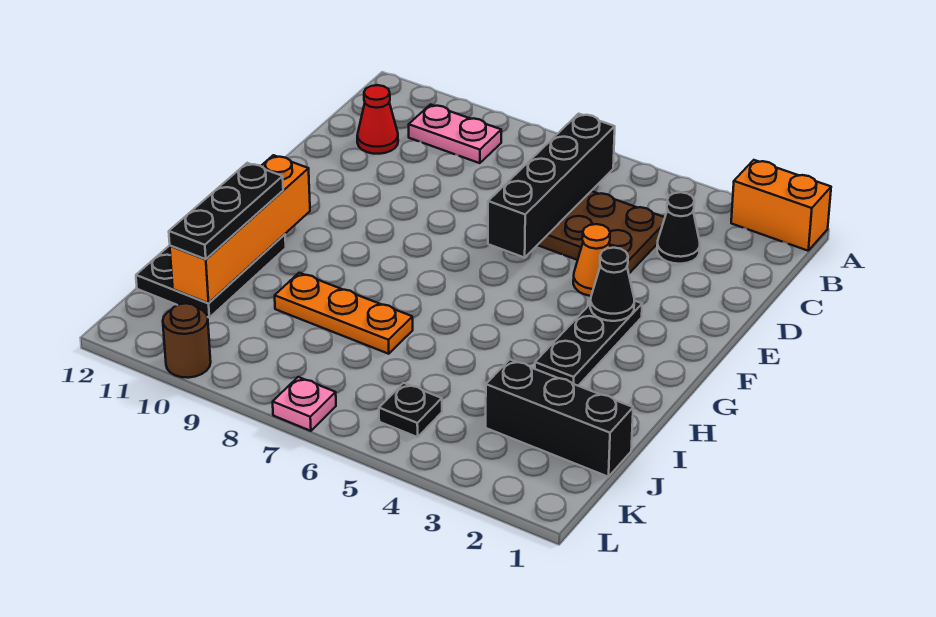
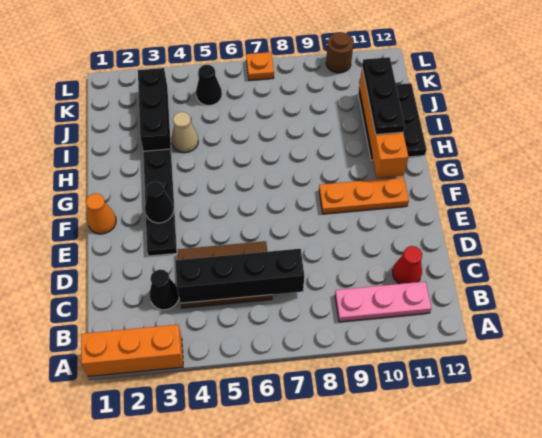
orange brick A1:A2 level 1 -> orange brick A1:A3 level 1
black brick B6:E6 level 2 -> black brick C4:C7 level 2
pink plate B9:B10 level 1 -> pink plate B9:B11 level 1
orange cone E4 level 1 -> orange cone F1 level 1
black plate F3:H3 level 1 -> black plate E3:H3 level 1
none -> tan cone I4 level 1
orange plate I7:I9 level 1 -> orange plate F9:F11 level 1
black brick J1:J3 level 1 -> black brick I3:K3 level 1
black plate K5 level 1 -> black cone K5 level 1
pink plate L7 level 1 -> orange plate L7 level 1

